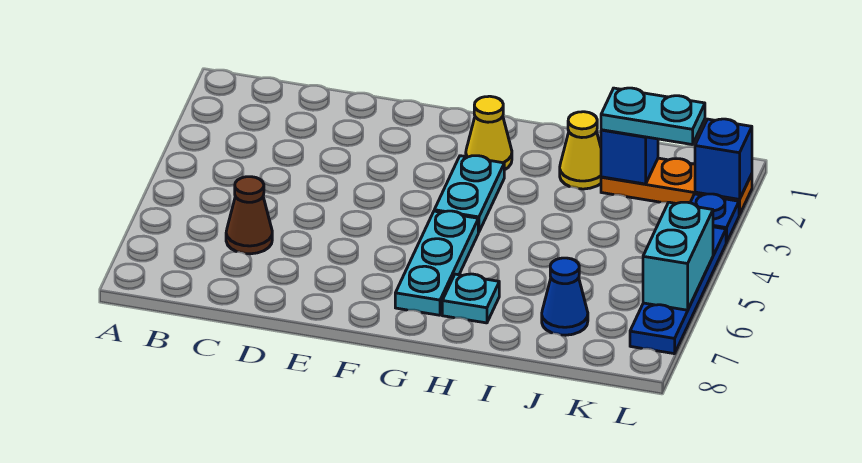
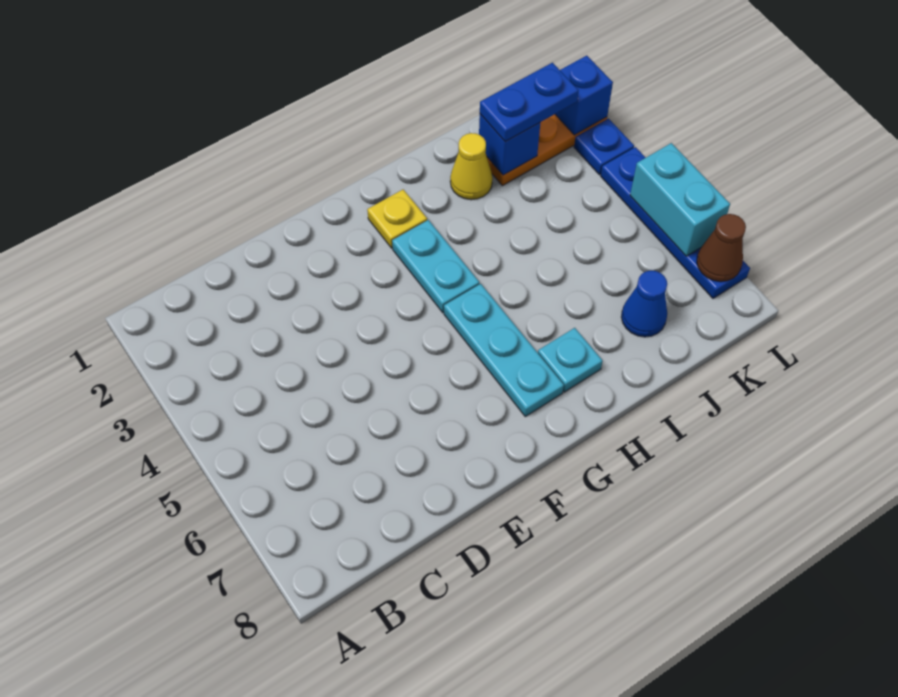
brown cone C6 level 1 -> brown cone L7 level 2
yellow cone G2 level 1 -> yellow plate G2 level 1
cyan plate J2:K2 level 3 -> blue plate J2:K2 level 3

